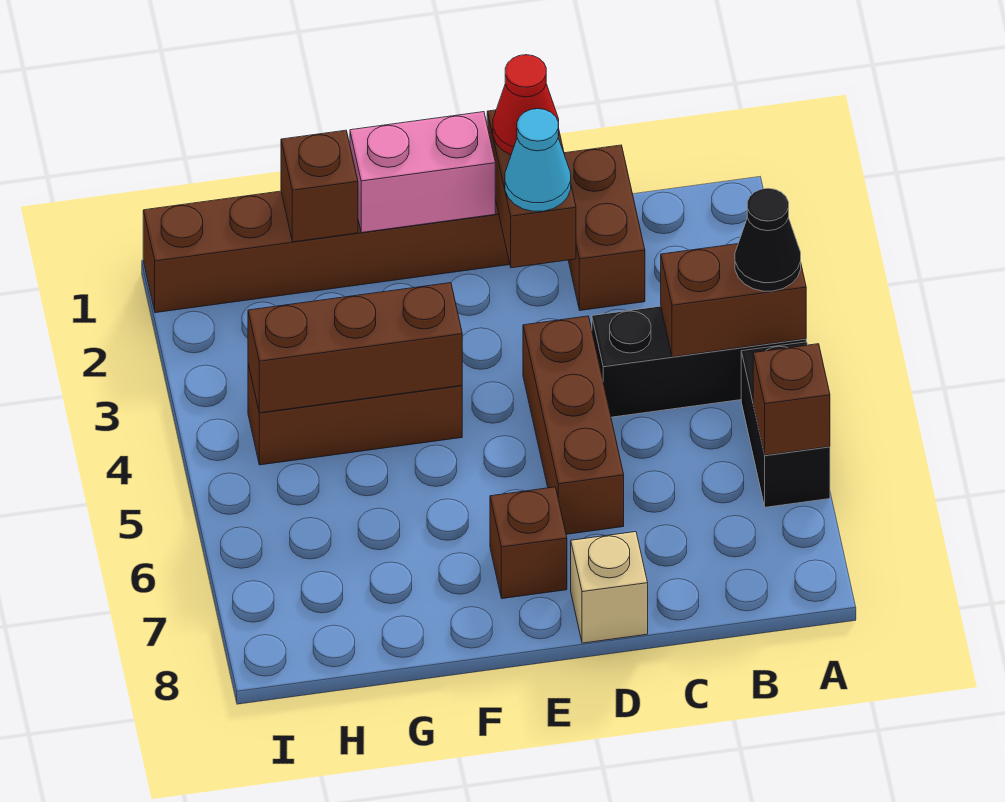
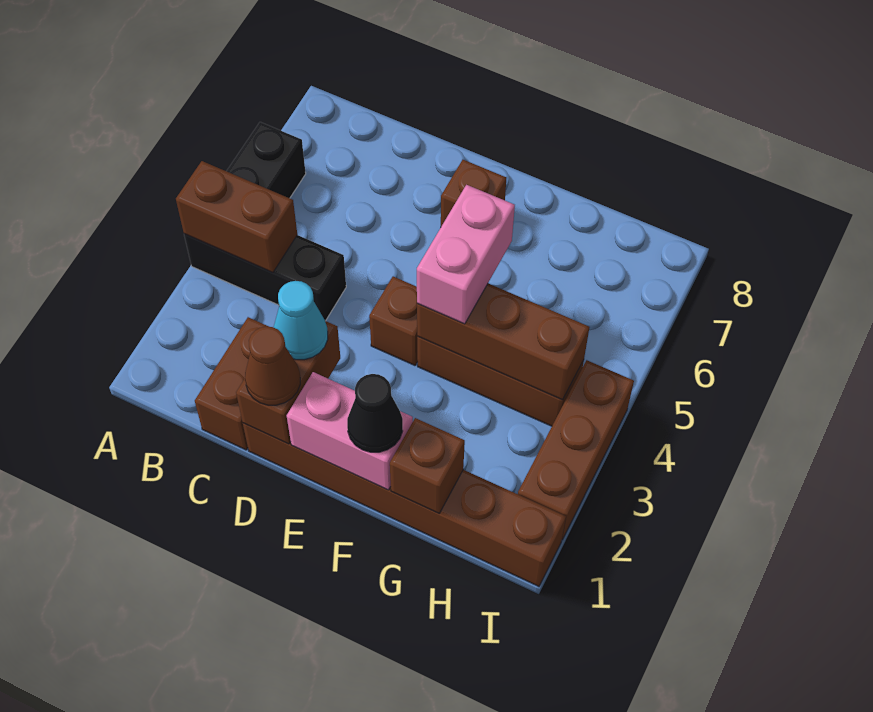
black cone A4 level 3 -> black cone F1 level 3
brown brick A6 level 2 -> brown brick E4 level 1
red cone D1 level 3 -> brown cone D1 level 3
brown brick D4:D6 level 1 -> brown brick I2:I4 level 1
tan brick D8 level 1 -> none
none -> pink brick F4:F5 level 3

